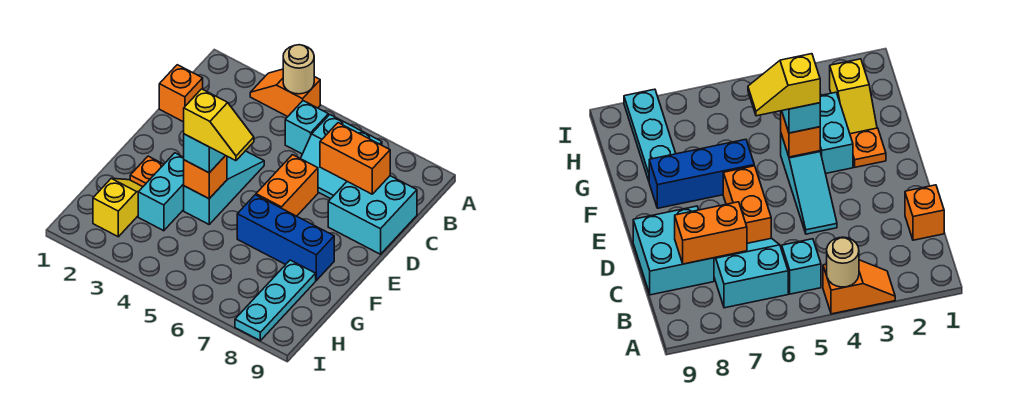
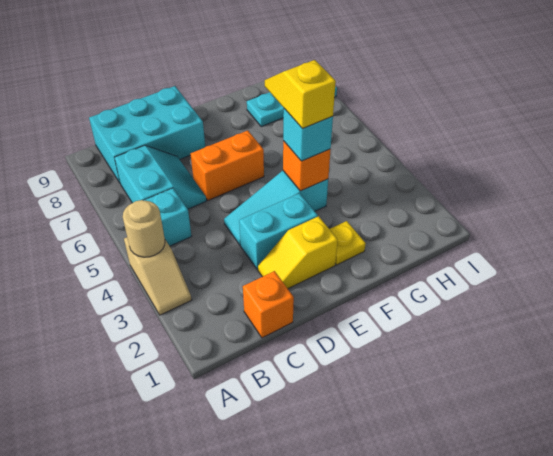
orange slope A3:A4 level 1 top 4 -> tan slope A3:A4 level 1 top 4
orange brick C7:C8 level 2 -> none
cyan brick C8:D9 level 1 -> cyan brick B8:D9 level 1
orange plate F2 level 1 -> yellow plate F2 level 1
cyan brick F3:G3 level 1 -> cyan brick D3:E3 level 1
blue brick F6:F8 level 1 -> none
yellow slope G2:H2 level 1 top H -> yellow slope D2:E2 level 1 top E

